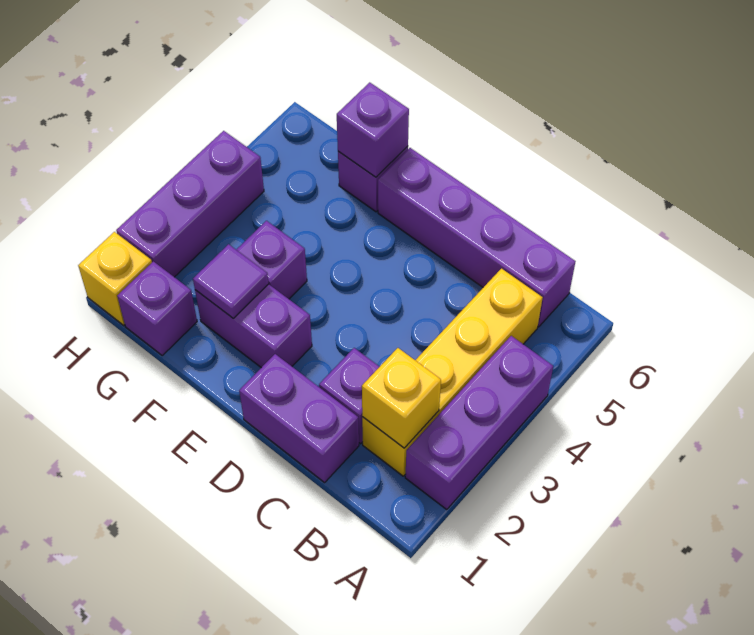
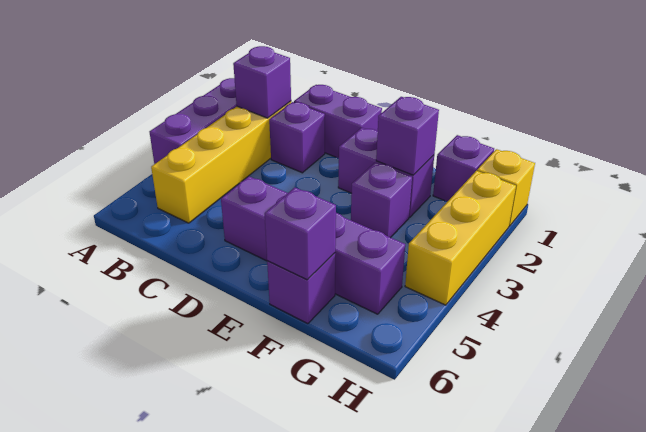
yellow brick B2 level 2 -> purple brick B2 level 2
purple brick B6:E6 level 1 -> purple brick D5:G5 level 1
purple tile F2 level 2 -> purple brick F2 level 2
purple brick H2:H4 level 1 -> yellow brick H2:H4 level 1

